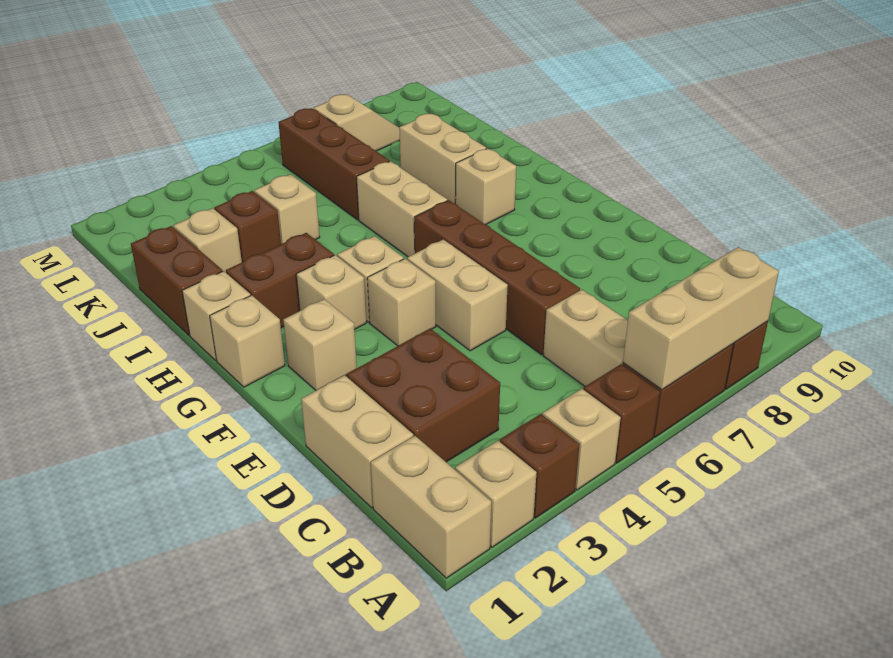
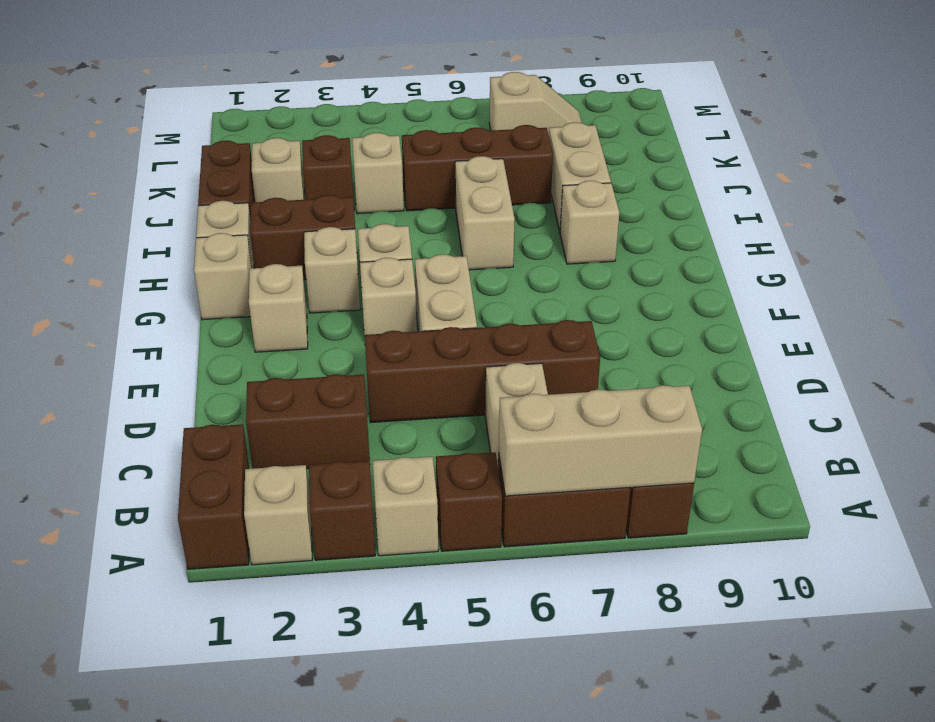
tan brick A1:B1 level 1 -> brown brick A1:B1 level 1
tan brick C1:D1 level 1 -> none
brown brick C2:D3 level 1 -> brown brick C2:C3 level 1
brown brick D6:G6 level 1 -> brown brick D4:D7 level 1
brown brick J6:L6 level 1 -> brown brick J5:J7 level 1

